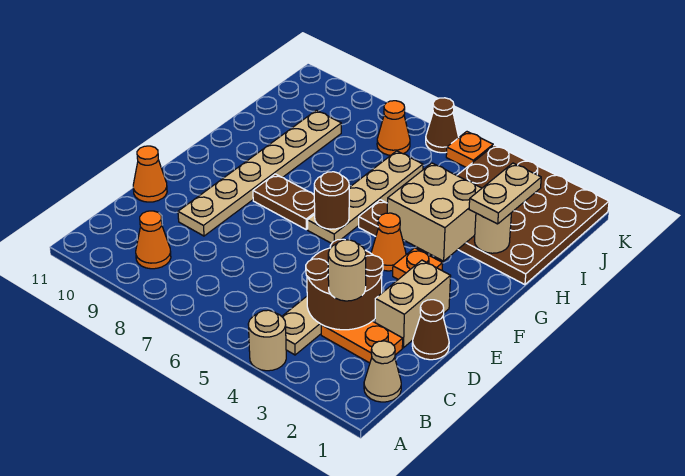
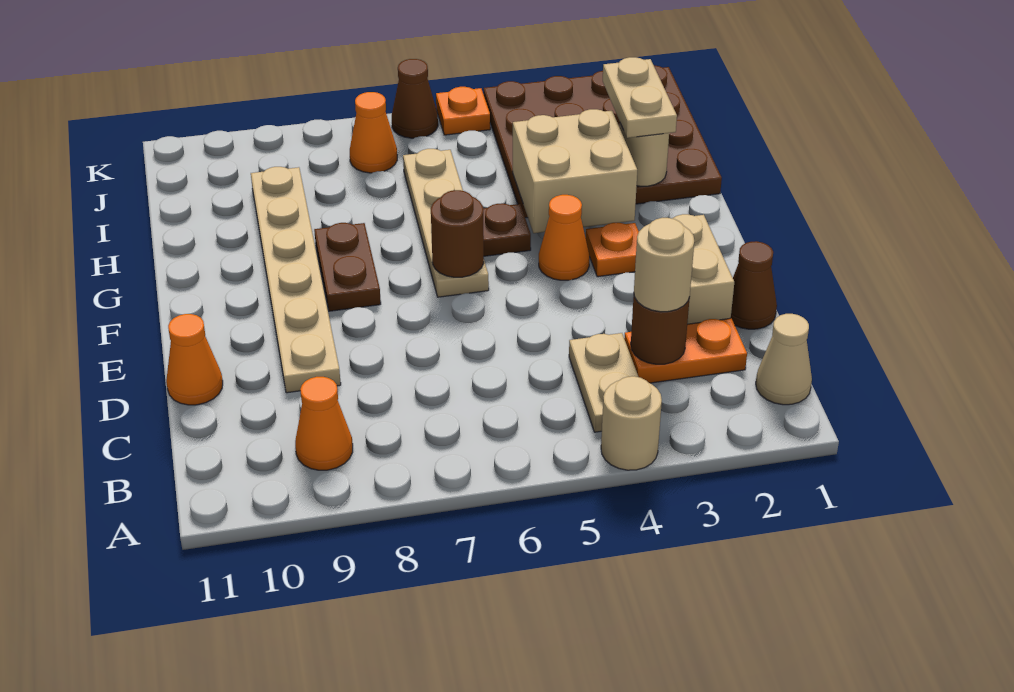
brown round brick C3:D4 level 2 -> brown round brick C3 level 2
brown plate F7:F8 level 1 -> brown plate F8:G8 level 1

